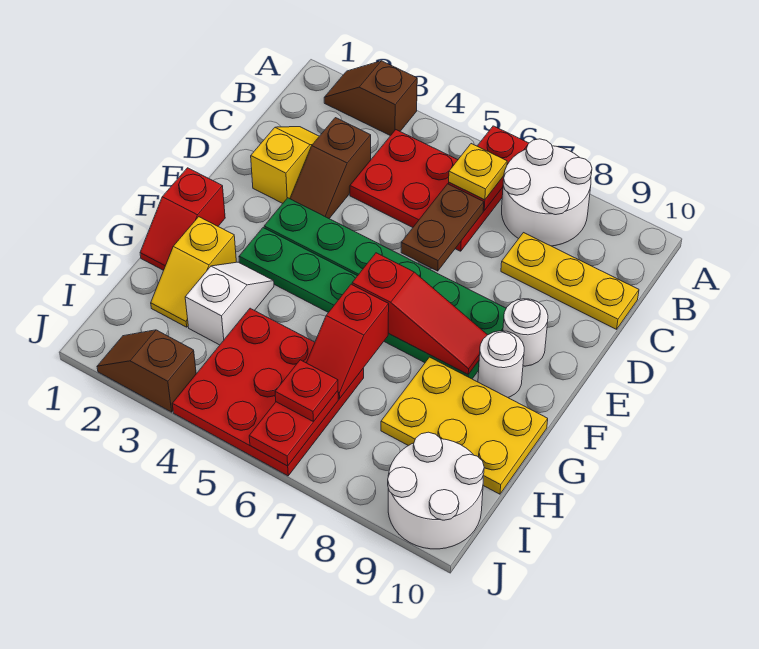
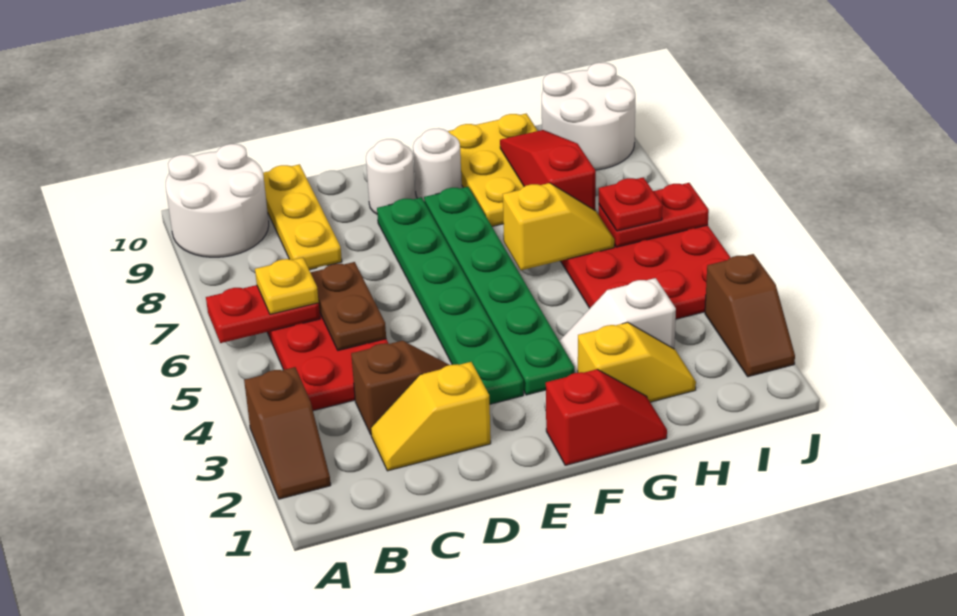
white round brick A7:B8 level 1 -> white round brick A9:B10 level 1
brown plate C6:D6 level 2 -> brown plate C5:C6 level 2
red slope F6:F8 level 2 top 6 -> red slope H7:H9 level 2 top 7
red slope G6:H6 level 2 top G -> yellow slope G6:H6 level 2 top G

